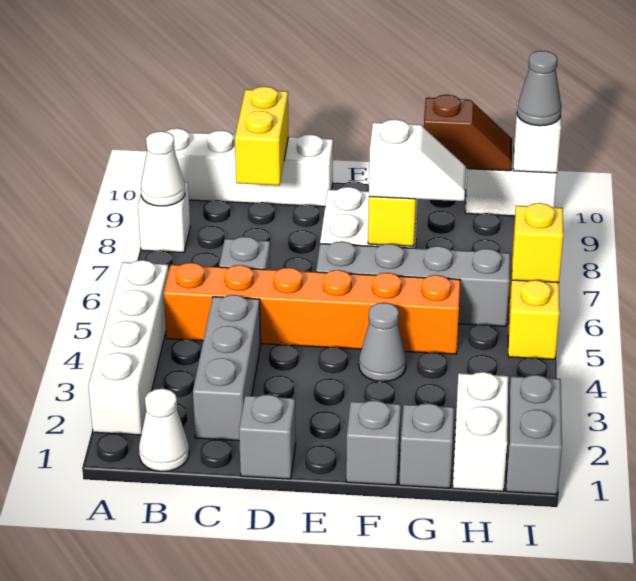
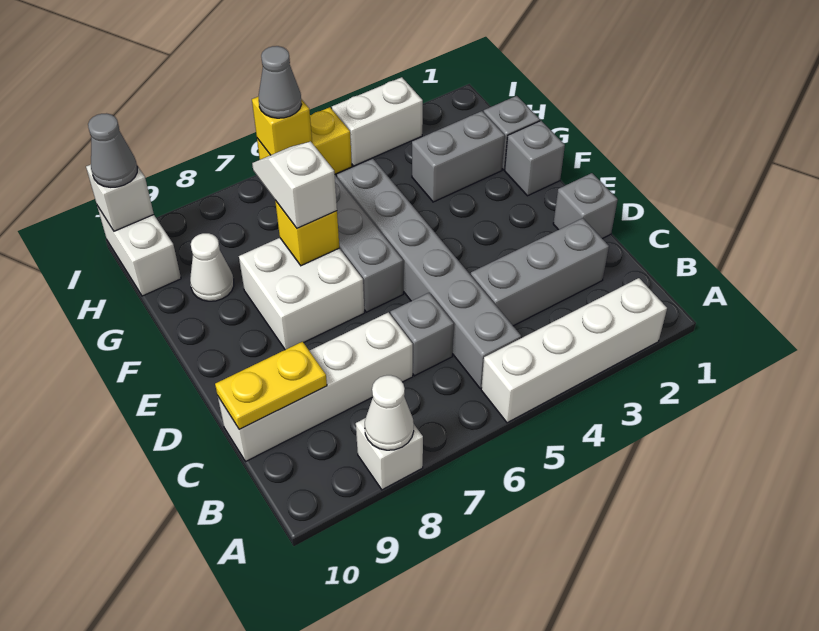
white brick A10:D10 level 1 -> white brick C7:C10 level 1
white cone B1 level 1 -> white cone G9 level 1
orange brick B5:G5 level 1 -> grey brick B5:G5 level 1
yellow brick C9:C10 level 2 -> yellow plate C9:C10 level 2
grey cone F4 level 1 -> grey cone I6 level 3
brown slope G10:H10 level 2 top G -> none
white brick H1:H2 level 1 -> white brick I3:I4 level 1
grey brick I1:I2 level 1 -> grey brick G2:G3 level 1

